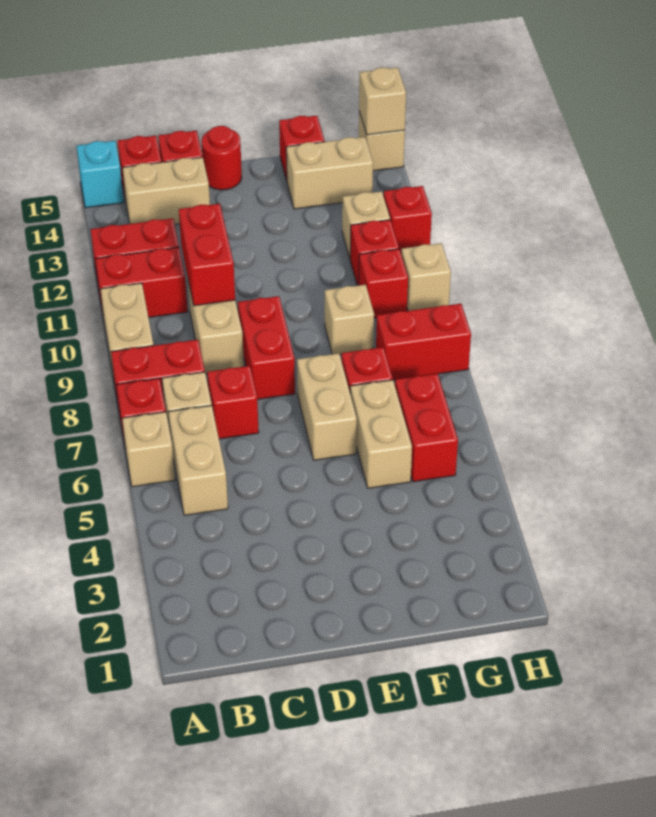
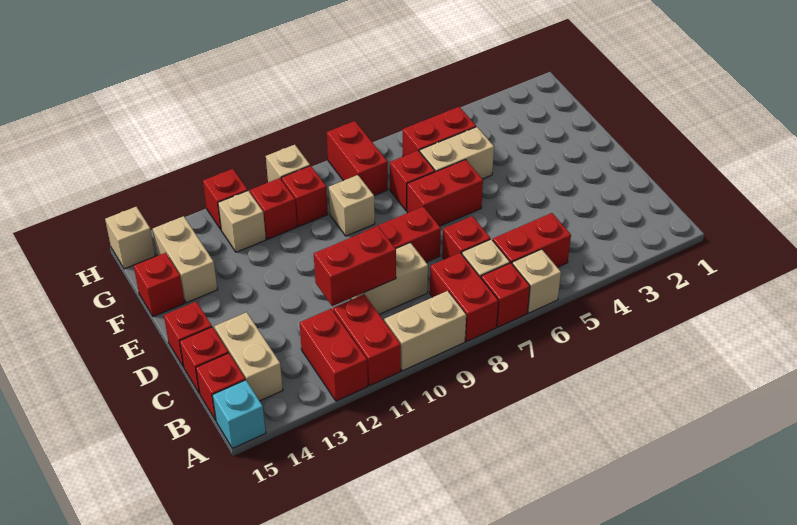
tan brick B5:B6 level 1 -> red brick B5:B6 level 1
red round brick D15 level 1 -> red brick D15 level 1
tan brick E6:E7 level 1 -> red brick E6:E7 level 1
tan brick H15 level 2 -> none

